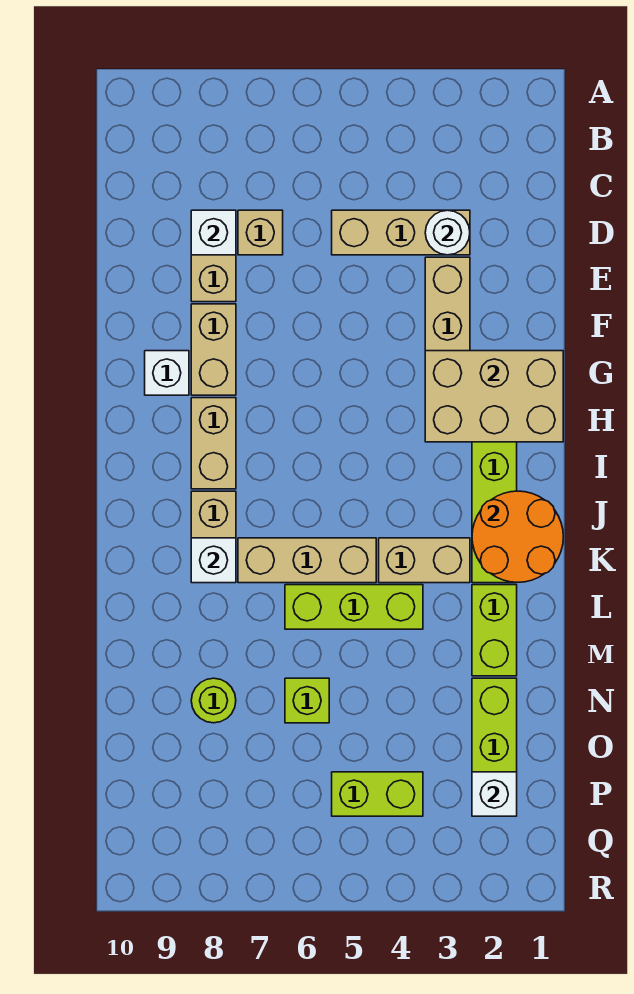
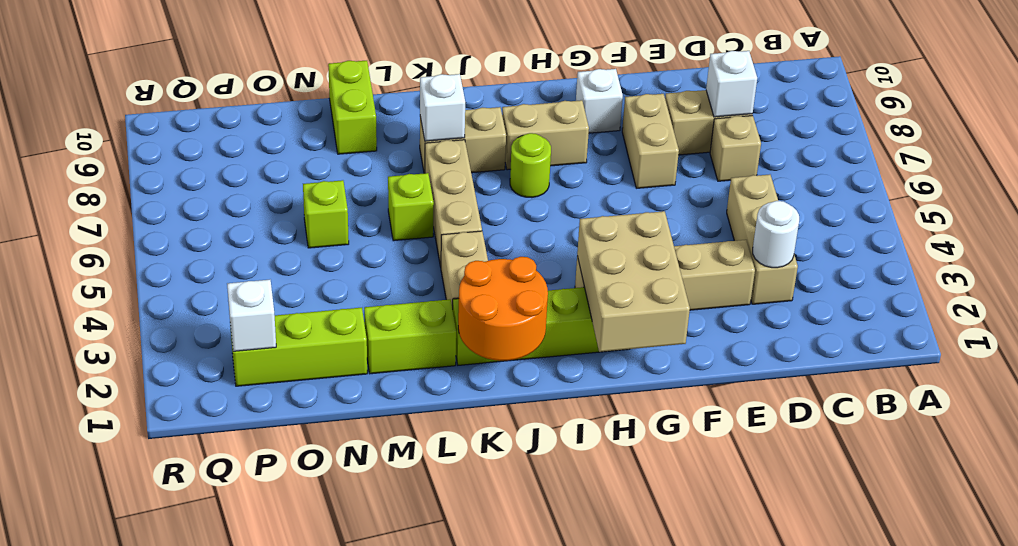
tan brick F8:G8 level 1 -> tan brick F7:F8 level 1
lime brick L4:L6 level 1 -> lime brick L6 level 1
lime round brick N8 level 1 -> lime round brick I7 level 1
lime brick P4:P5 level 1 -> lime brick M9:M10 level 1

